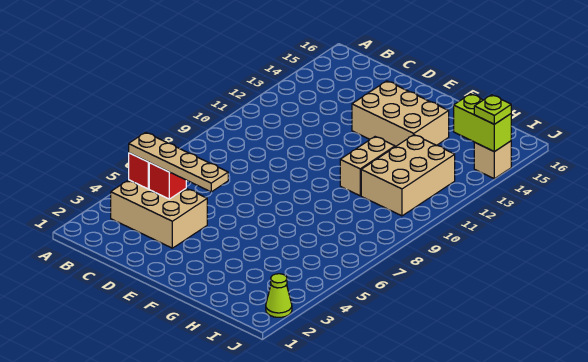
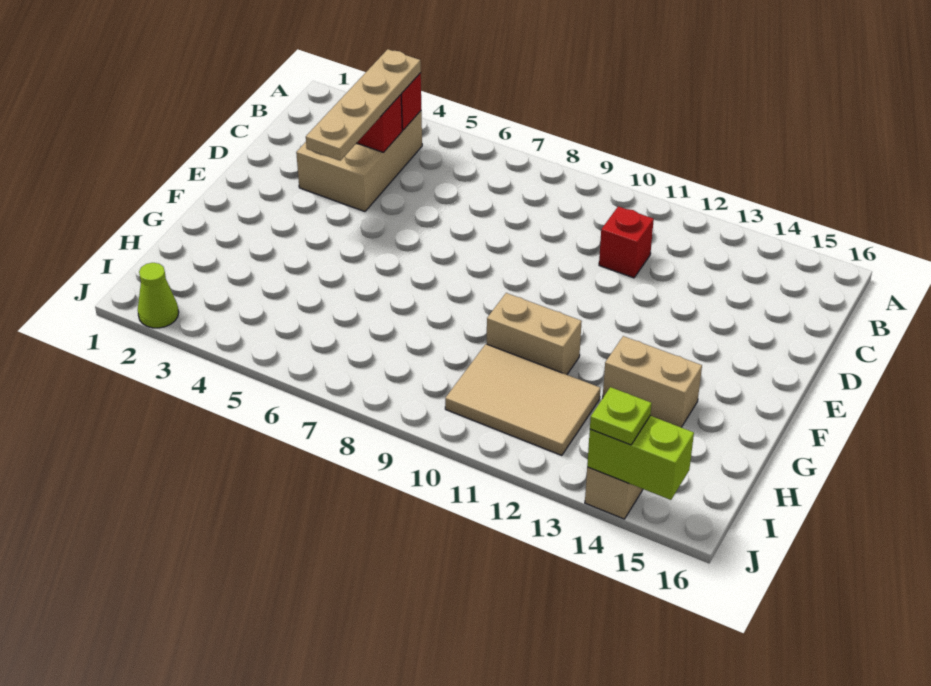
none -> red brick C11 level 1
tan brick E13:G14 level 1 -> tan brick G13:G14 level 1
tan brick H10:I12 level 1 -> tan tile H10:I12 level 1
lime brick I14:J14 level 2 -> lime brick J14:J15 level 2

